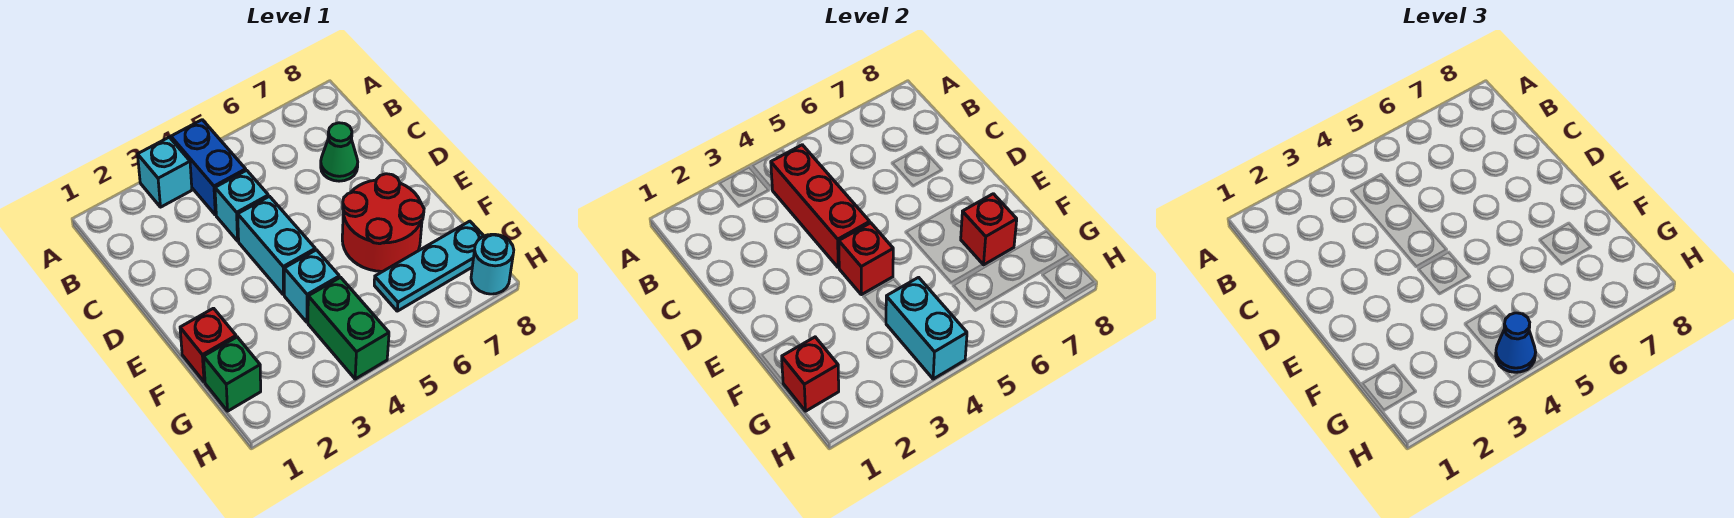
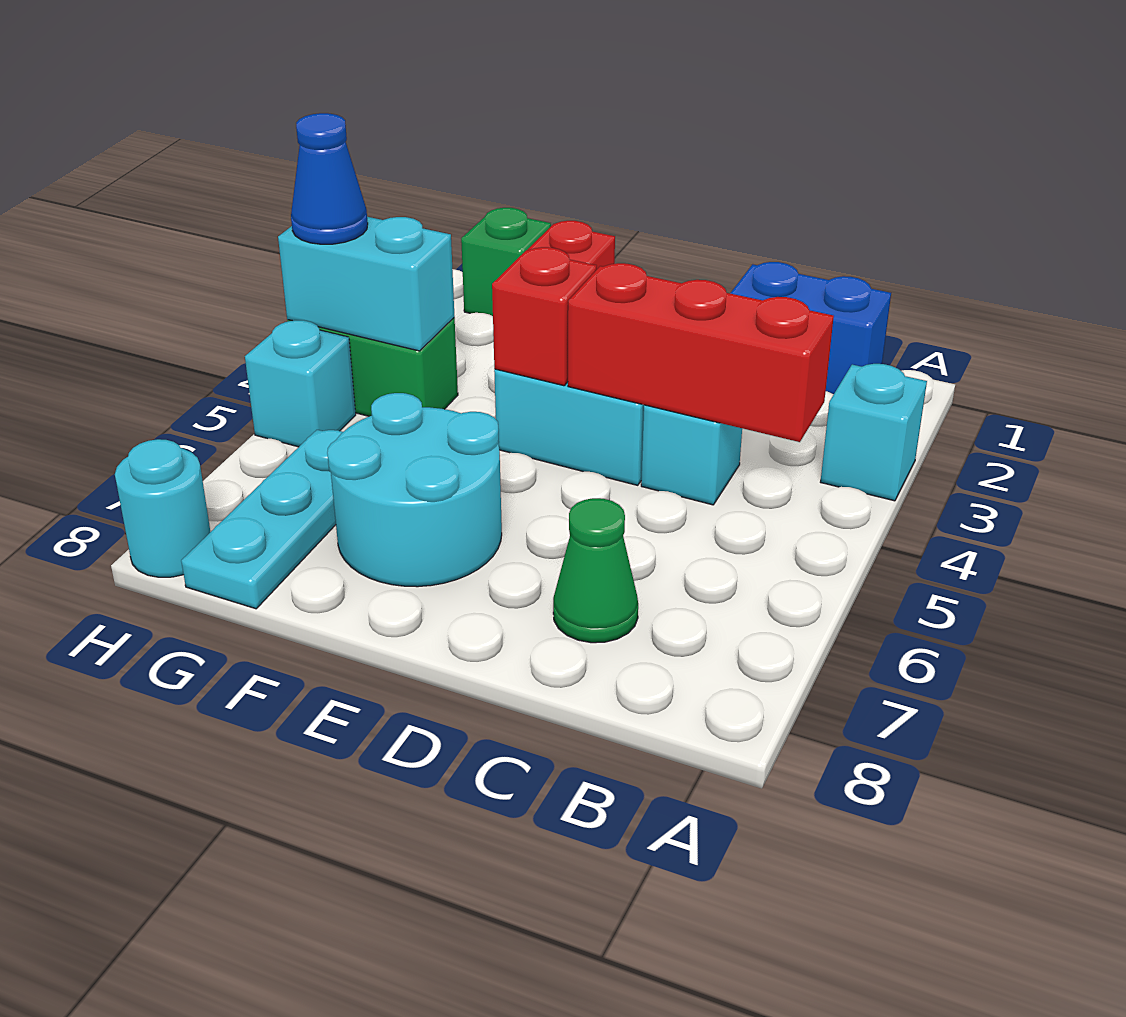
blue brick A4:B4 level 1 -> blue brick B1:C1 level 1
red round brick E6:F7 level 1 -> cyan round brick E6:F7 level 1
cyan brick F4 level 1 -> cyan brick H5 level 1
red brick F7 level 2 -> none
red brick G1 level 2 -> none

